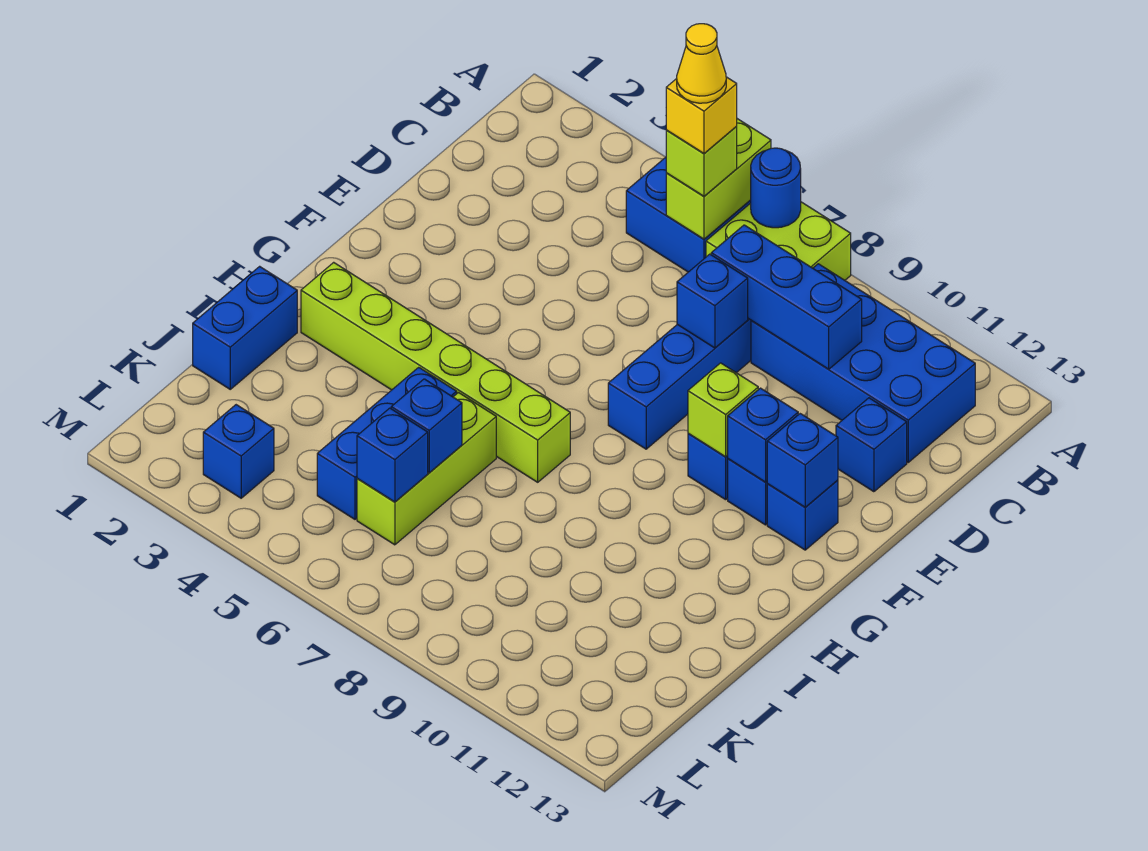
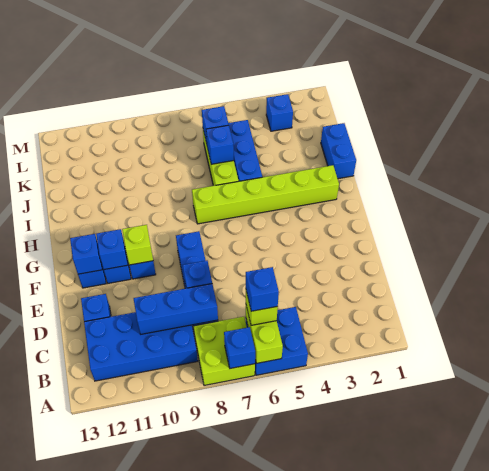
blue round brick A7 level 2 -> blue brick A7 level 2
yellow brick B6 level 4 -> blue brick B6 level 4
yellow cone B6 level 5 -> none

